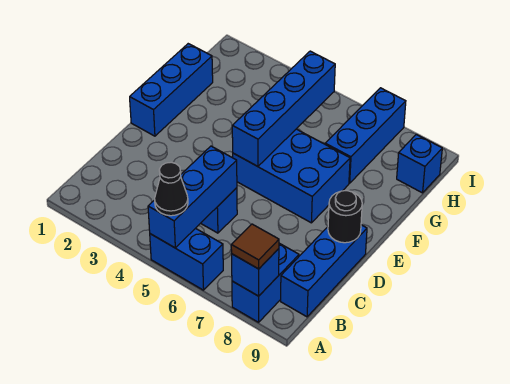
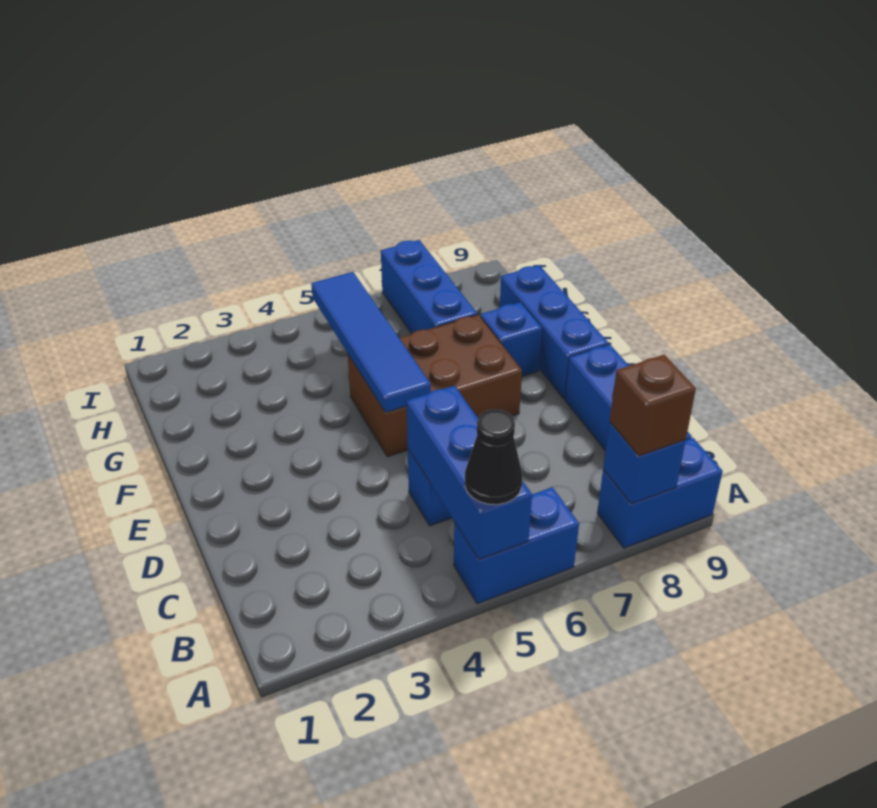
blue brick A8:B8 level 1 -> blue brick A8:A9 level 1
brown tile A8 level 3 -> brown brick A8 level 3
black round brick D9 level 2 -> none
blue brick E1:G1 level 1 -> blue brick E9:G9 level 1
blue brick E5:F7 level 1 -> brown brick E5:F7 level 1
blue brick E5:H5 level 2 -> blue tile E5:H5 level 2
blue brick H9 level 1 -> blue brick F8 level 1

